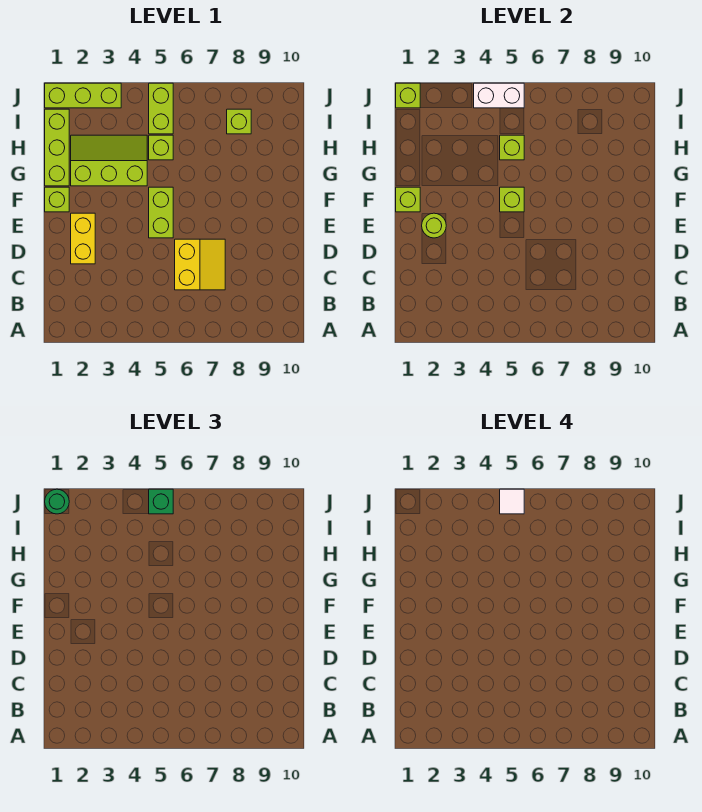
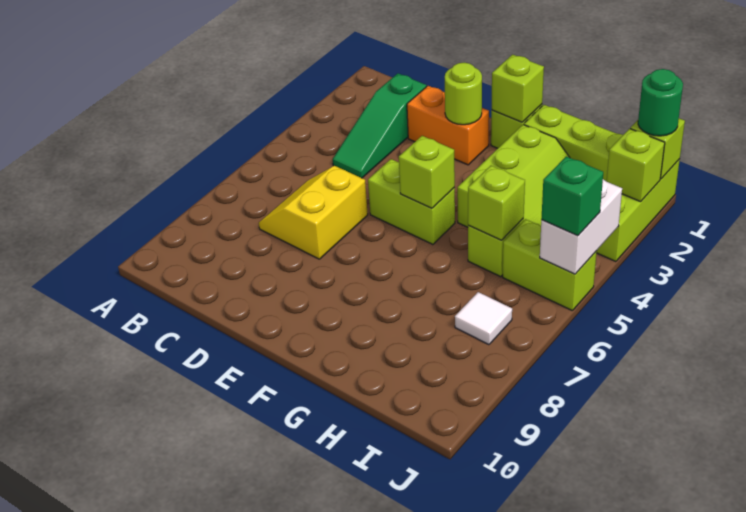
none -> green slope C2:C4 level 1 top 2
yellow slope C6:D7 level 1 top 6 -> yellow slope C6:D7 level 1 top D
yellow brick D2:E2 level 1 -> orange brick D2:E2 level 1
lime brick I8 level 1 -> lime brick J2 level 2
white tile J5 level 4 -> white tile I7 level 1

